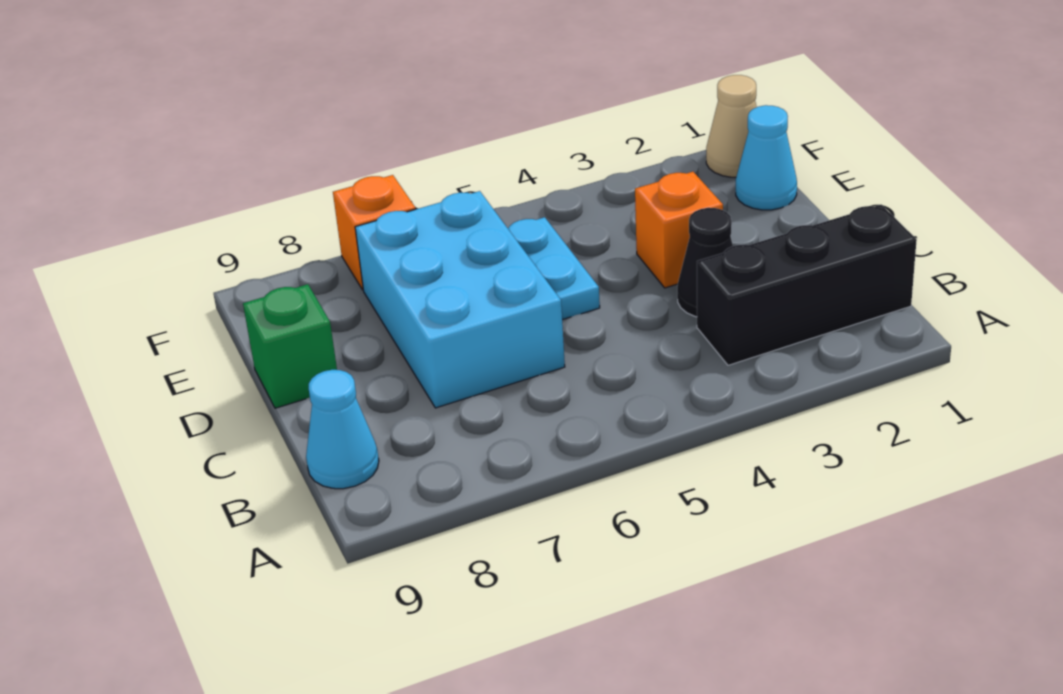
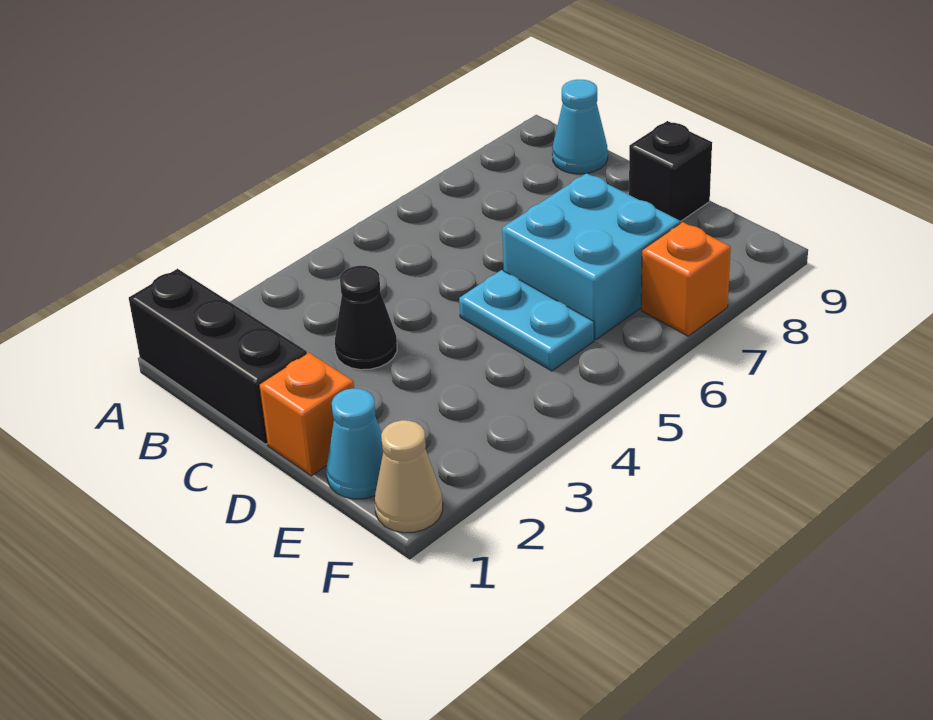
black brick B1:B3 level 1 -> black brick A1:C1 level 1
cyan brick C6:E7 level 1 -> cyan brick D6:E7 level 1
orange brick D3 level 1 -> orange brick D1 level 1
green brick D9 level 1 -> black brick D9 level 1

